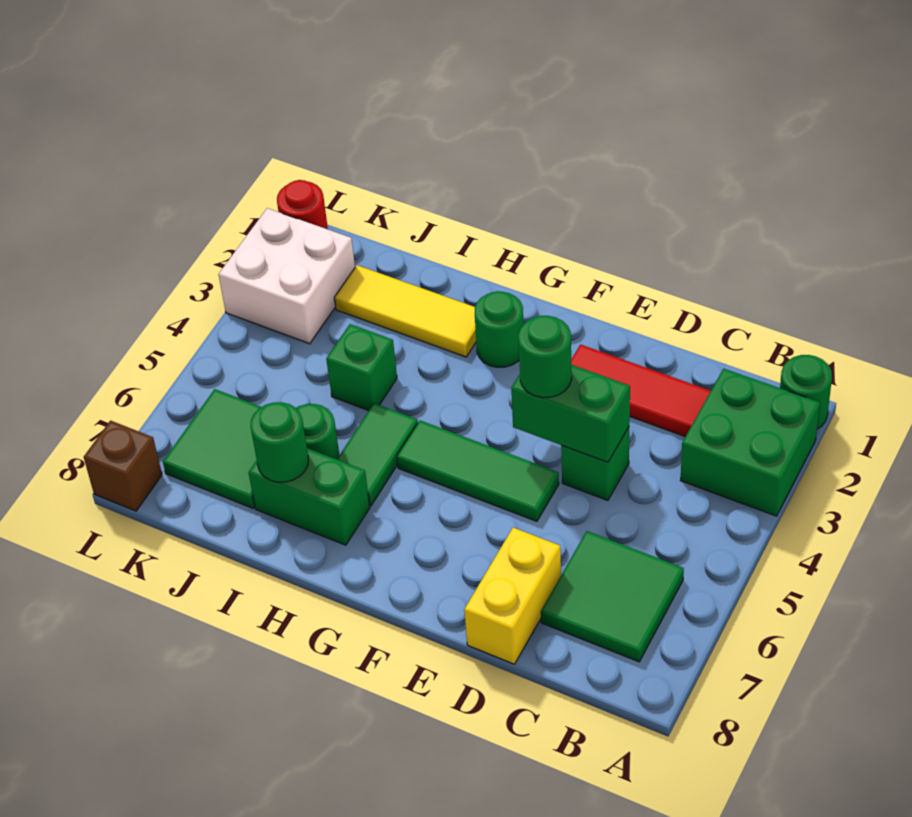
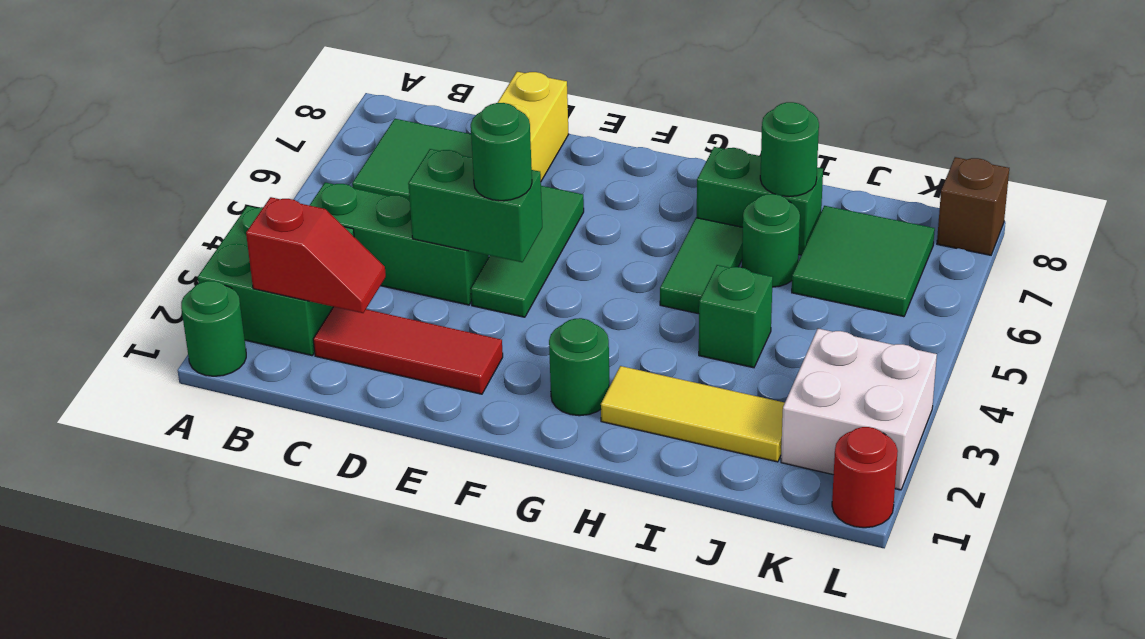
none -> red slope B2:C2 level 2 top B
green brick D4 level 1 -> green brick B4:D4 level 1
green tile E5:G5 level 1 -> green tile E4:E6 level 1

